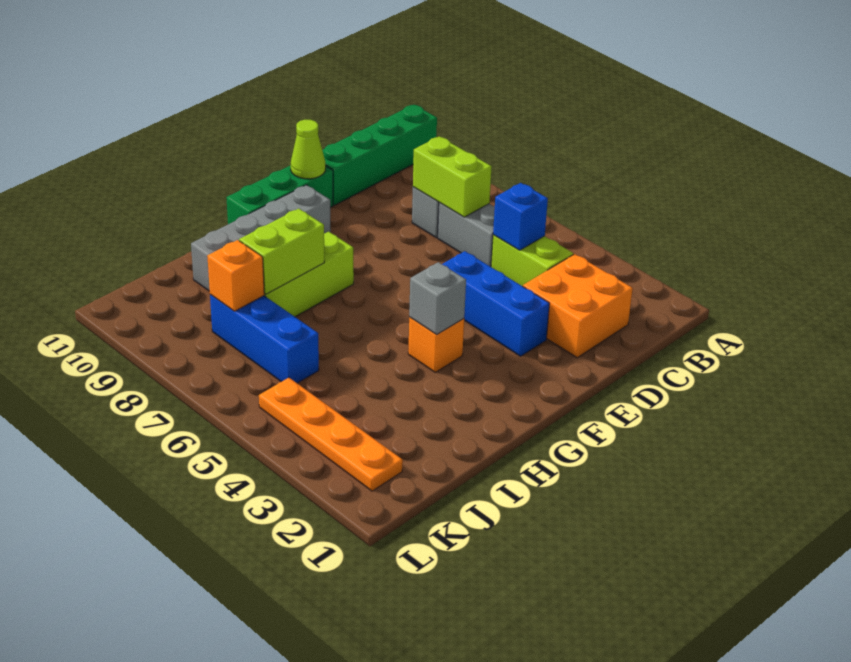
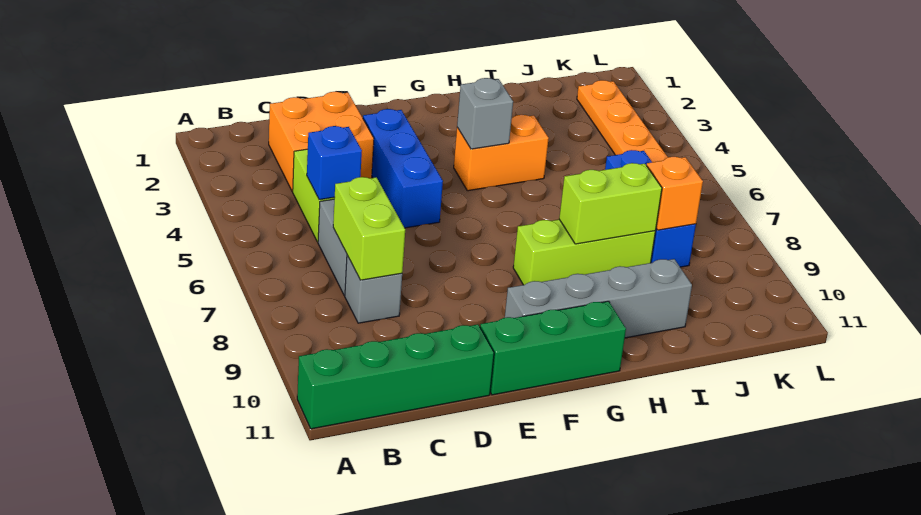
lime cone E11 level 2 -> none
orange brick G4 level 1 -> orange brick G4:H4 level 1

